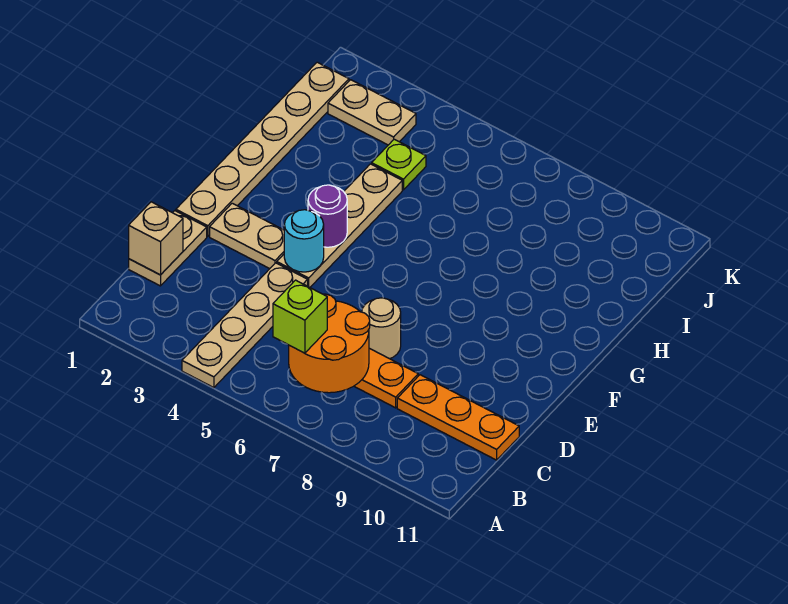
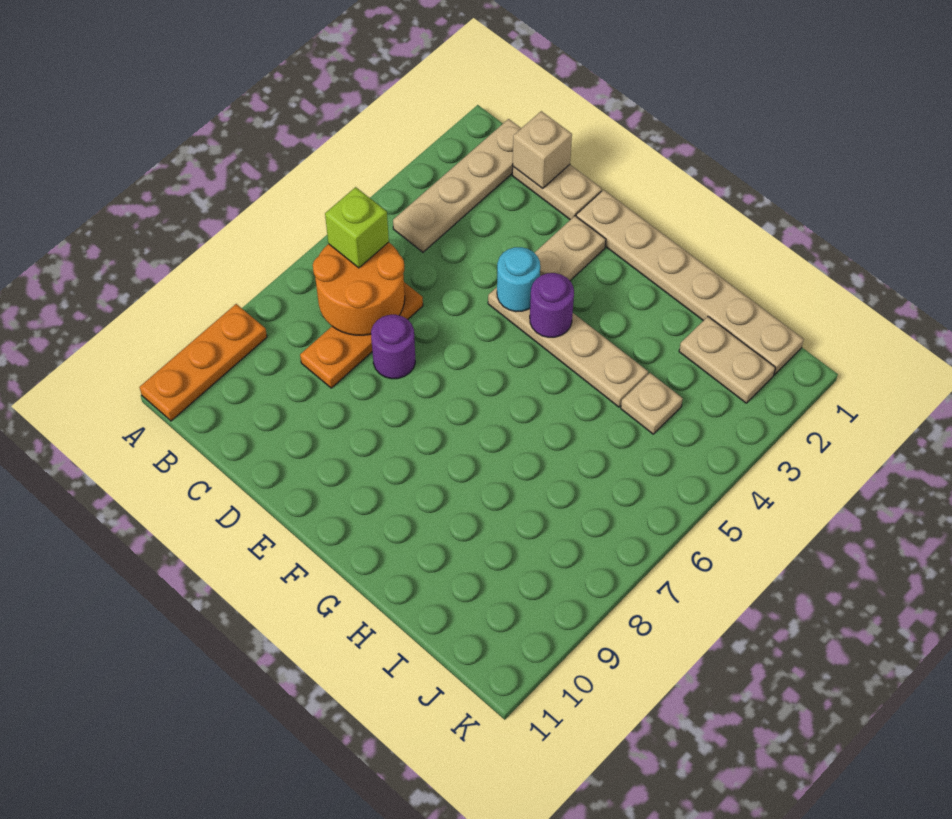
tan plate A4:D4 level 1 -> tan plate B1:B4 level 1
orange plate C9:C11 level 1 -> orange plate A9:A11 level 1
tan round brick D7 level 1 -> purple round brick D7 level 1
lime plate I4 level 1 -> tan plate I4 level 1
tan plate J2:J3 level 1 -> tan plate I2:J2 level 1

